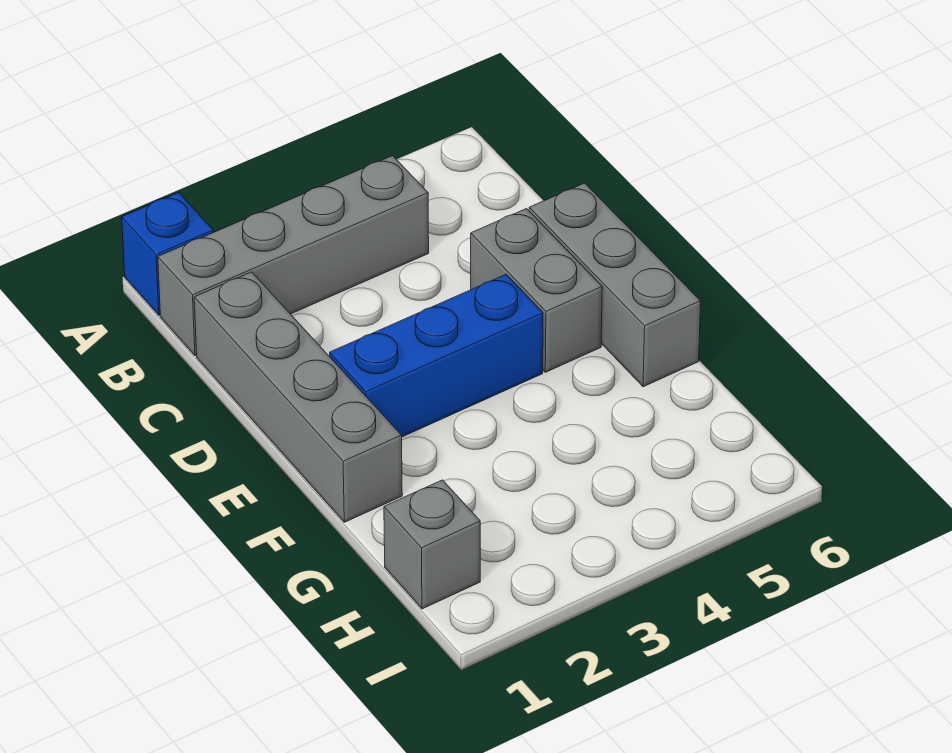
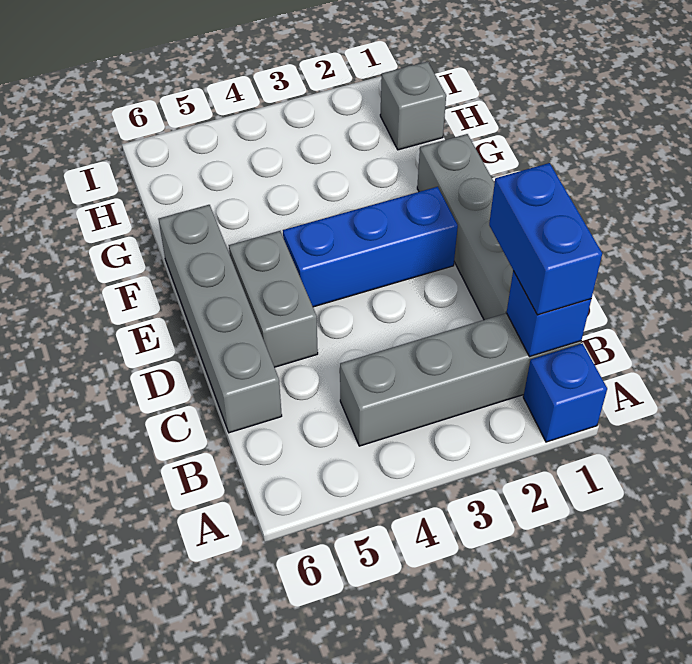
none -> blue brick B1 level 2
none -> blue brick B1:C1 level 3
grey brick D6:F6 level 1 -> grey brick C6:F6 level 1

